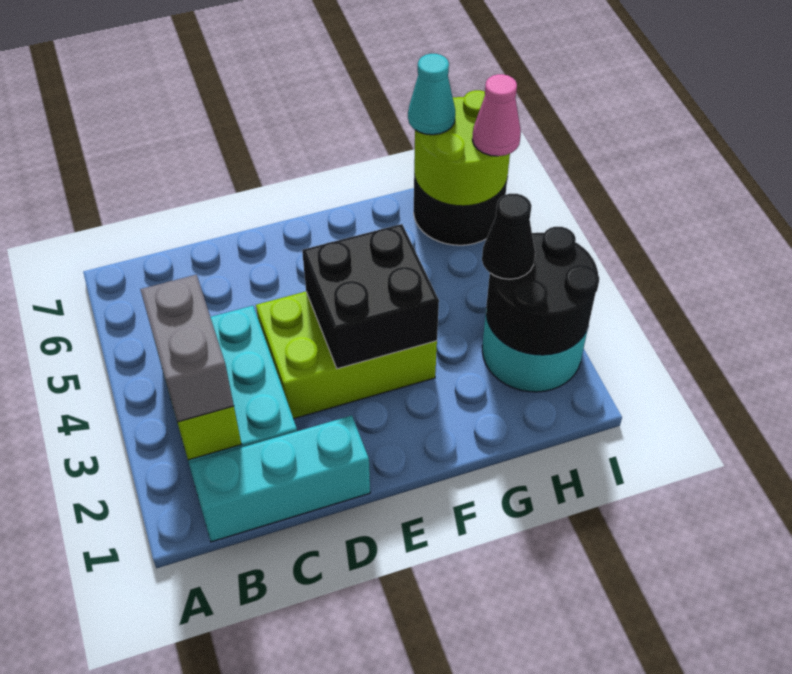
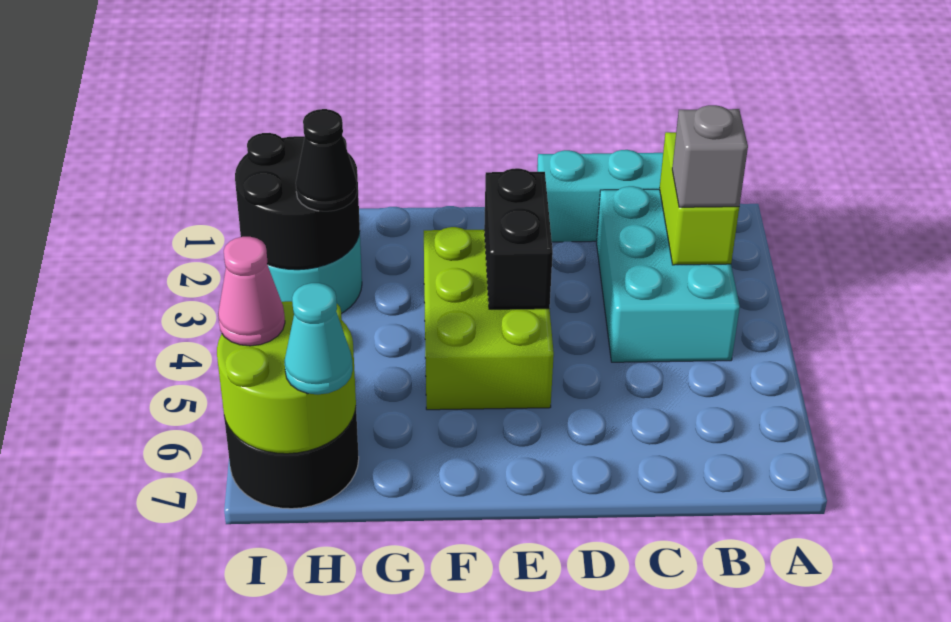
grey brick B2:B3 level 3 -> grey brick B3 level 3
lime brick D3:F4 level 1 -> lime brick E3:F5 level 1
black brick E3:F4 level 2 -> black brick E3:E4 level 2

